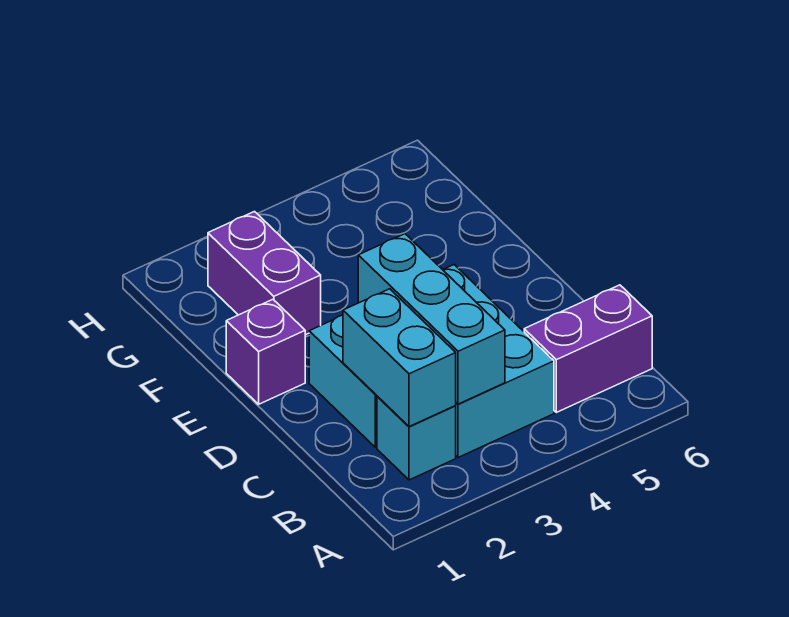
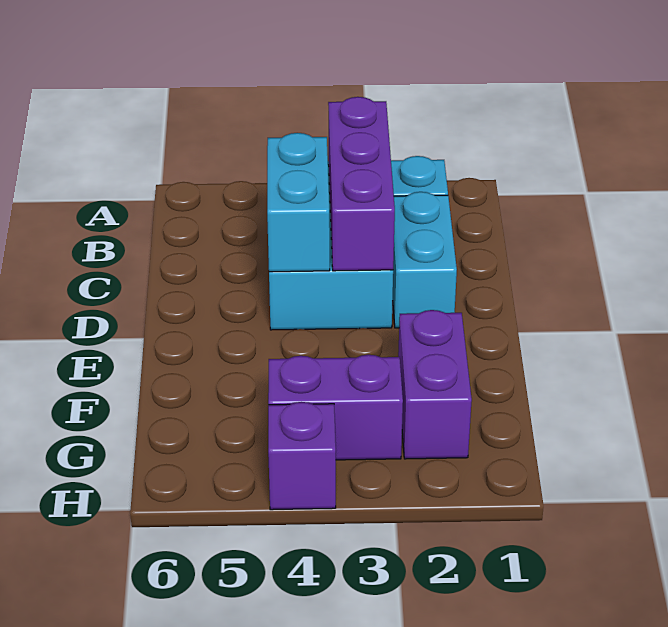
cyan brick B2:C2 level 2 -> cyan brick C4:D4 level 2
cyan brick B3:D3 level 2 -> purple brick B3:D3 level 2
purple brick B5:B6 level 1 -> purple brick G3:G4 level 1
purple brick E1 level 1 -> purple brick H4 level 1

